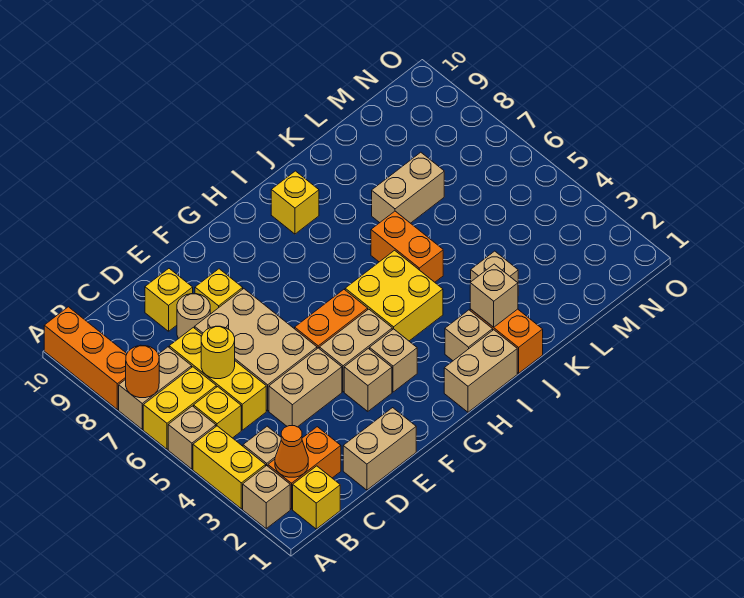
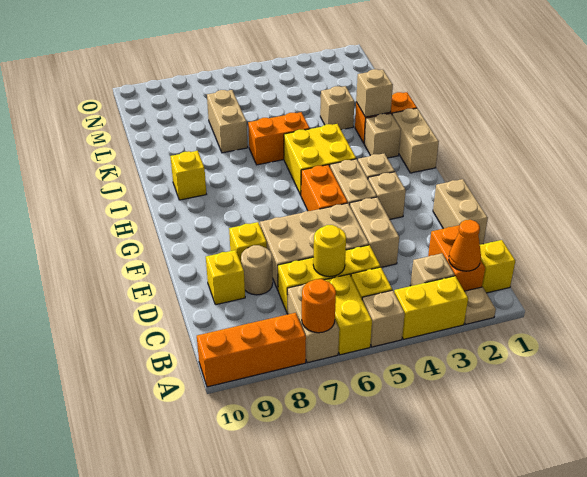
tan brick A2 level 1 -> tan plate A2 level 1

